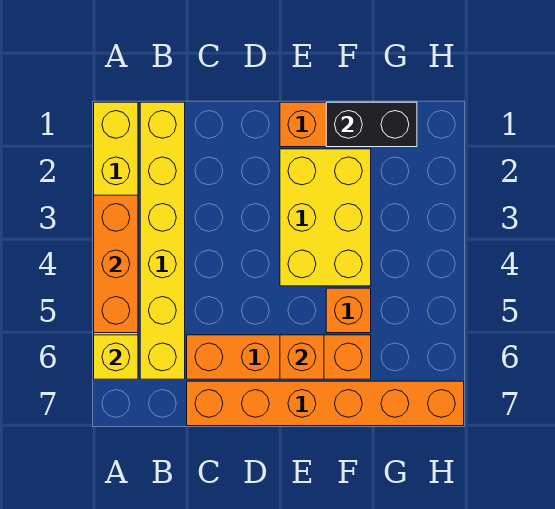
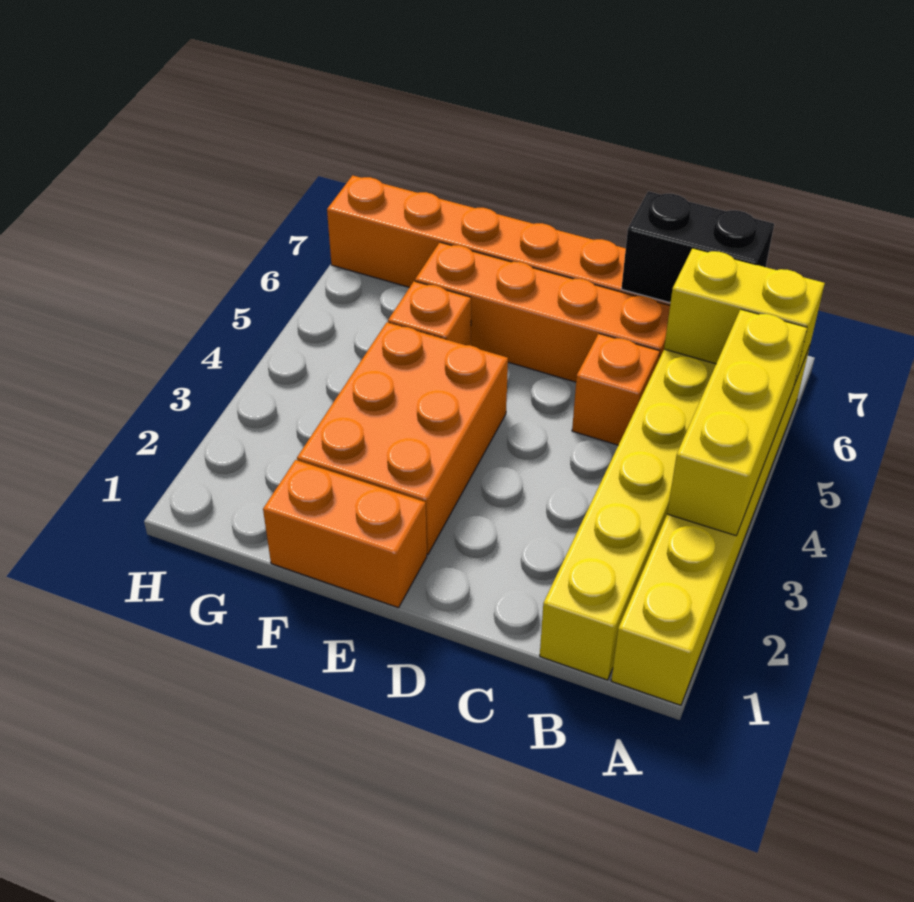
orange brick A3:A5 level 2 -> yellow brick A3:A5 level 2
yellow brick A6 level 2 -> yellow brick A6:B6 level 2
yellow brick E2:F4 level 1 -> orange brick E2:F4 level 1
orange brick E6 level 2 -> orange brick C5 level 1
black brick F1:G1 level 2 -> black brick B7:C7 level 2

